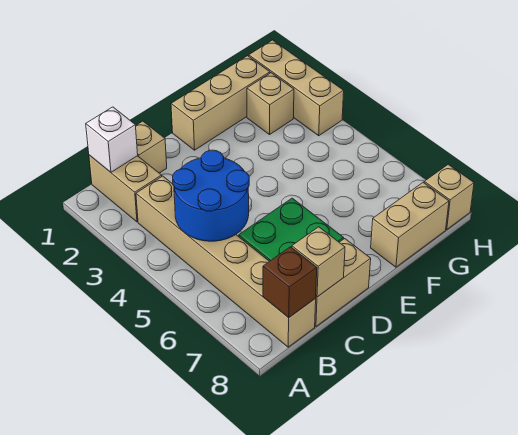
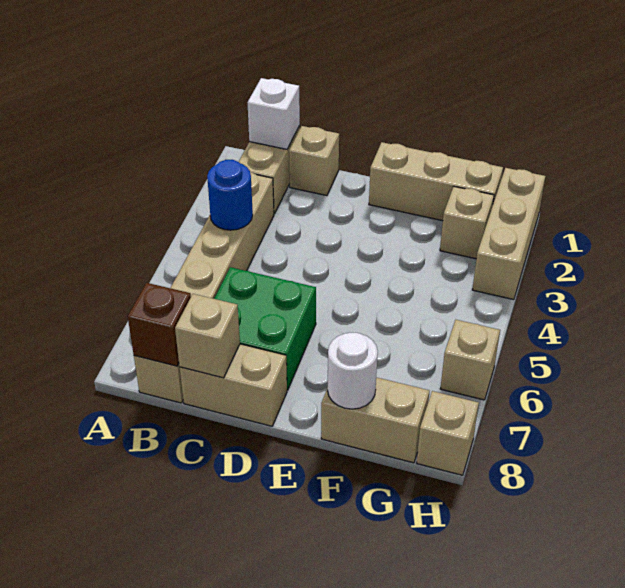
blue round brick B4:C5 level 2 -> blue round brick B4 level 2
none -> white round brick F8 level 2
none -> tan brick H6 level 1

